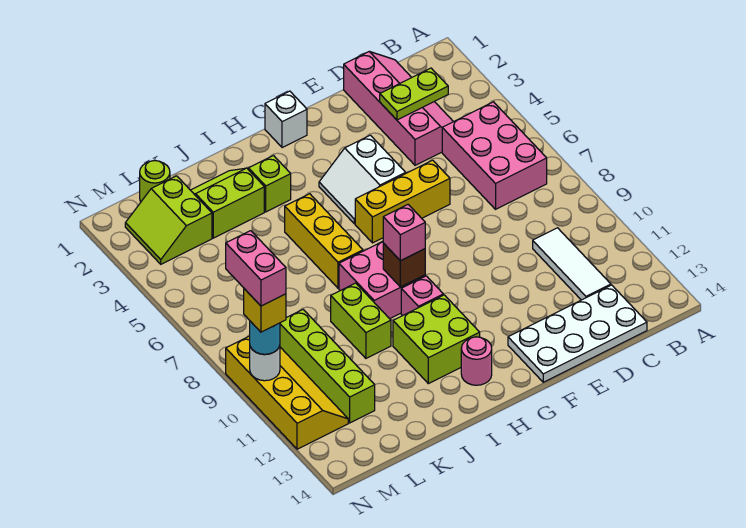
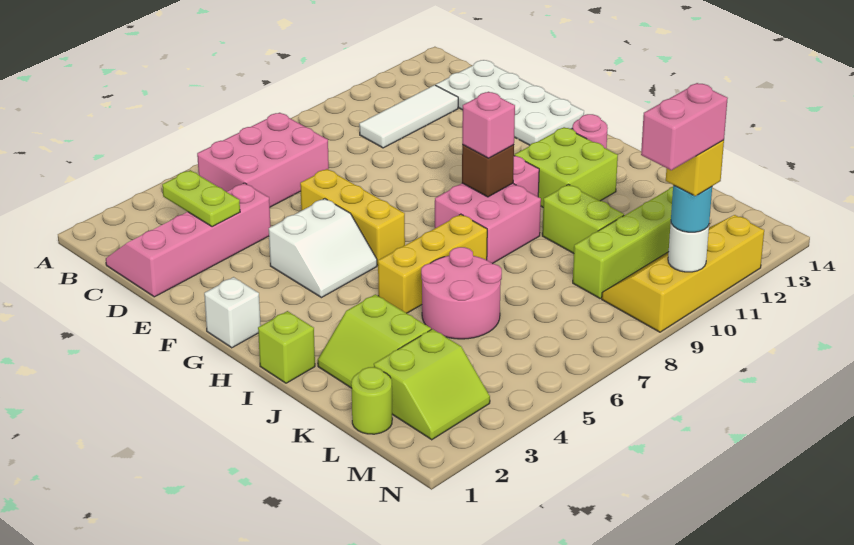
lime brick I3 level 1 -> lime brick I1 level 1
none -> pink round brick J5:K6 level 1
lime brick J9:J10 level 1 -> lime brick J10:K10 level 1

